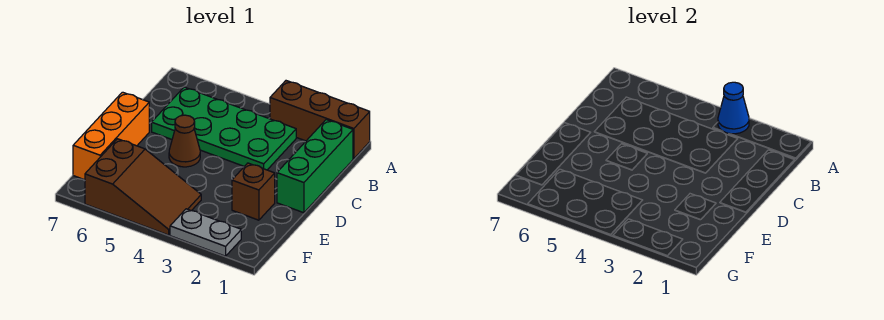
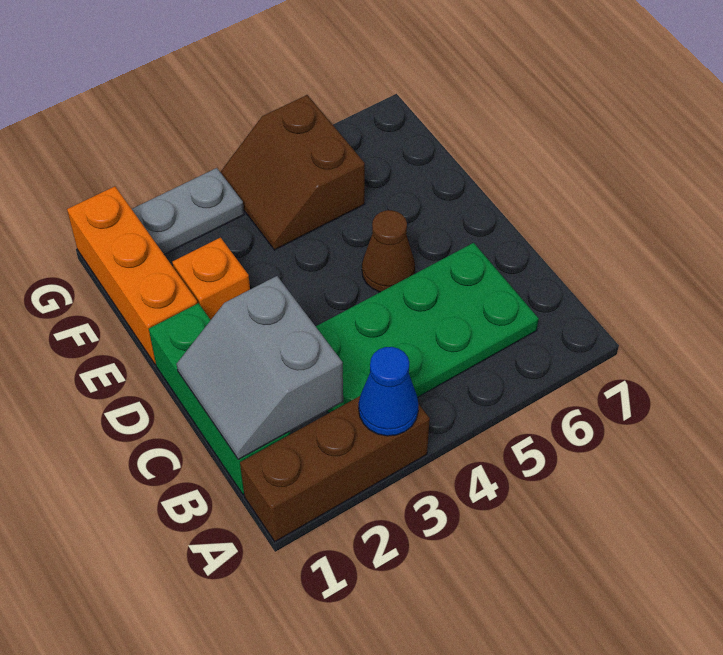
none -> grey slope B1:C2 level 2 top 2
orange brick D7:F7 level 1 -> orange brick E1:G1 level 1
brown brick E2 level 1 -> orange brick E2 level 1
brown slope F4:G6 level 1 top 6 -> brown slope F4:G5 level 1 top 5

